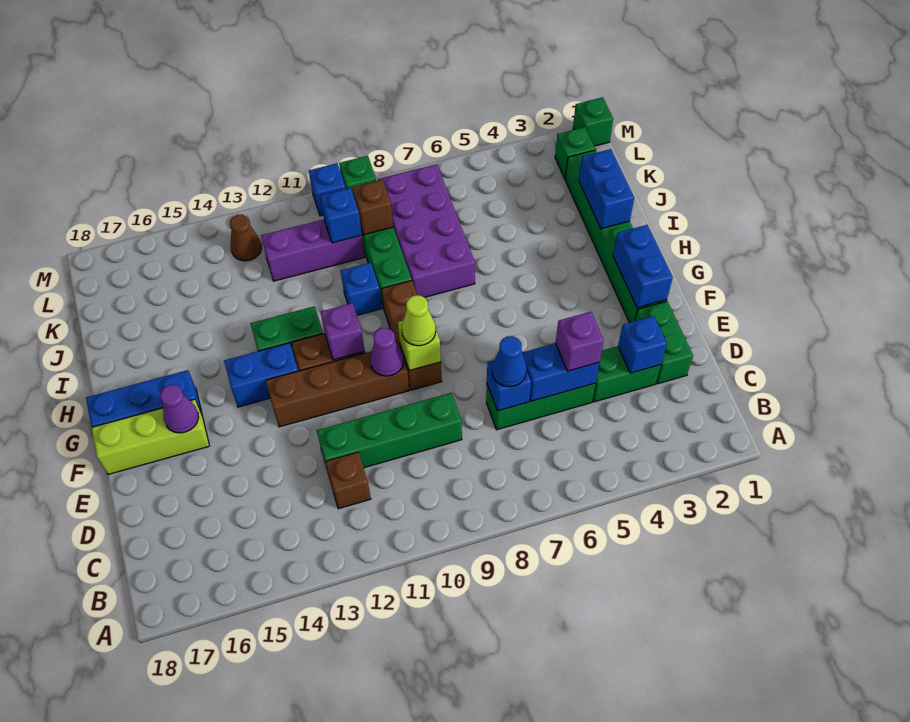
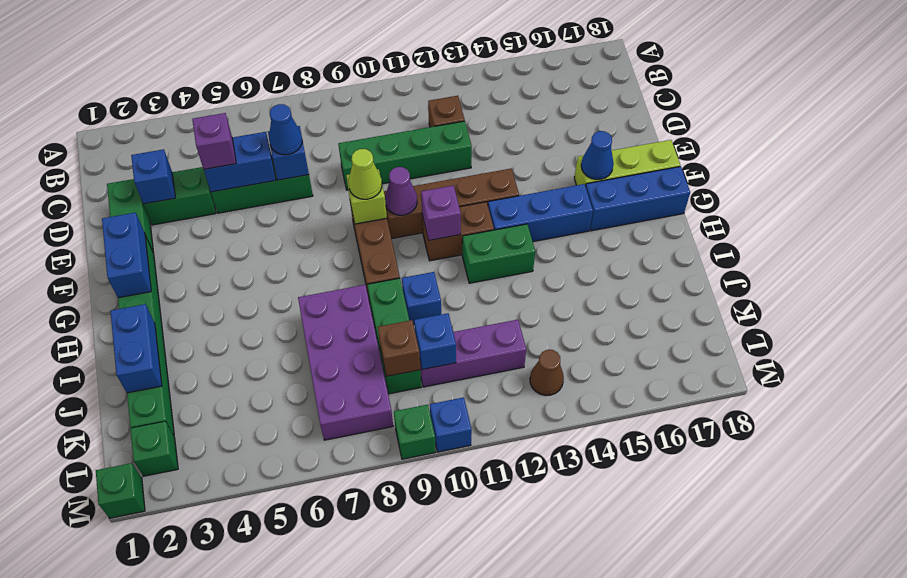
purple cone F16 level 2 -> blue cone F16 level 2
blue brick G13:G14 level 1 -> blue brick G13:G15 level 1

